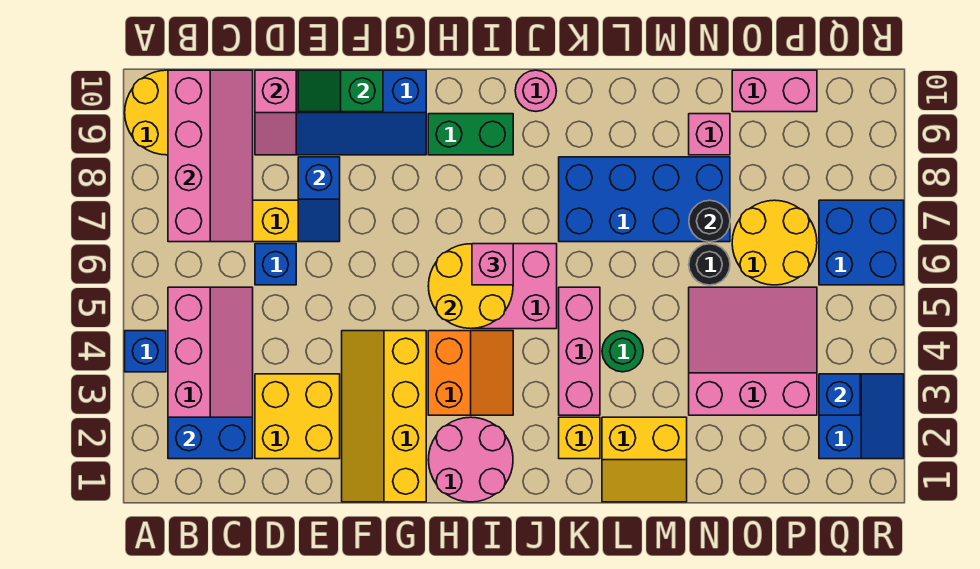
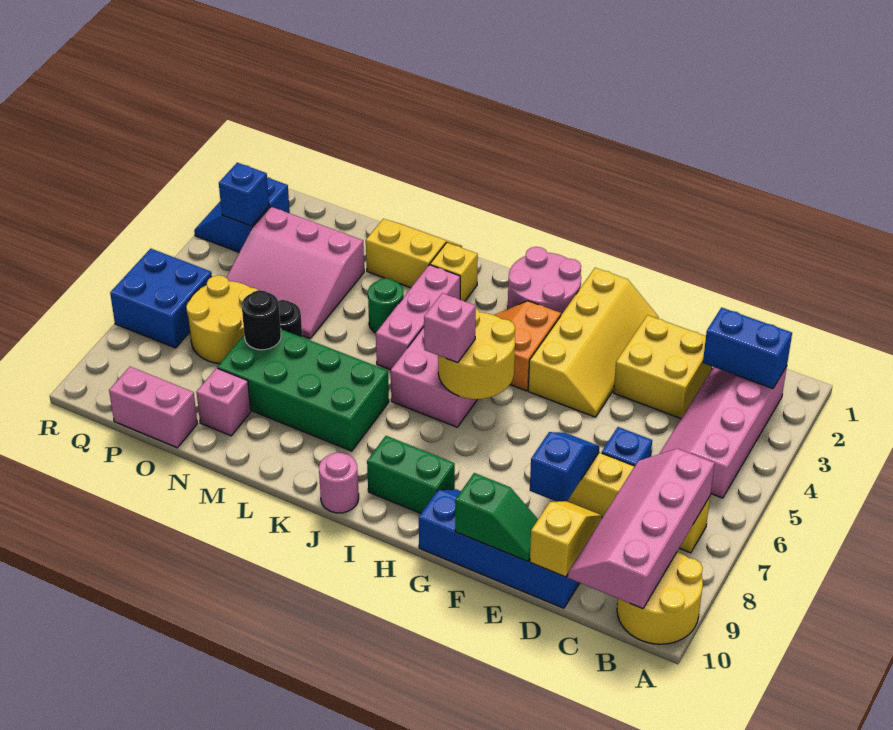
blue brick A4 level 1 -> none
pink slope D9:D10 level 2 top 10 -> yellow slope D9:D10 level 2 top 10
blue brick K7:N8 level 1 -> green brick K7:N8 level 1

